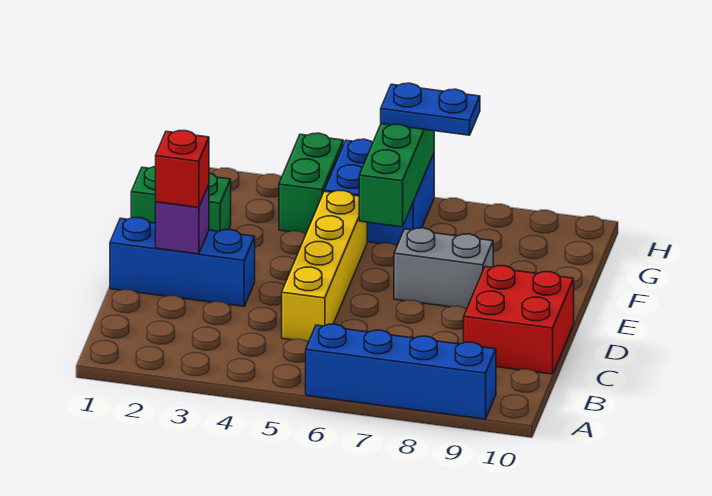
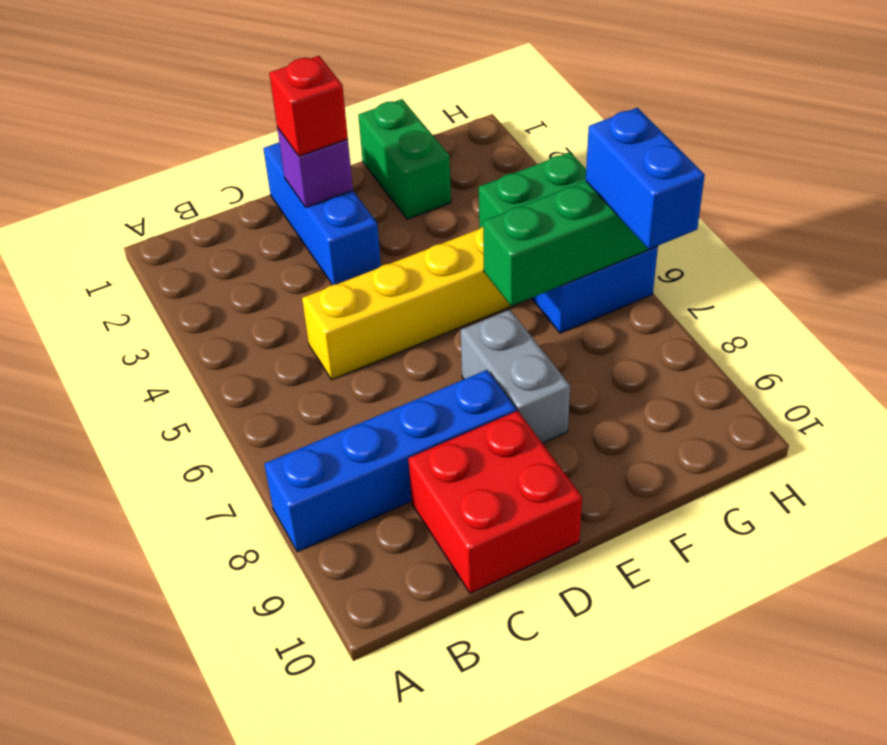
blue brick A6:A9 level 1 -> blue brick A8:D8 level 1
blue plate H6:H7 level 3 -> blue brick H6:H7 level 3

